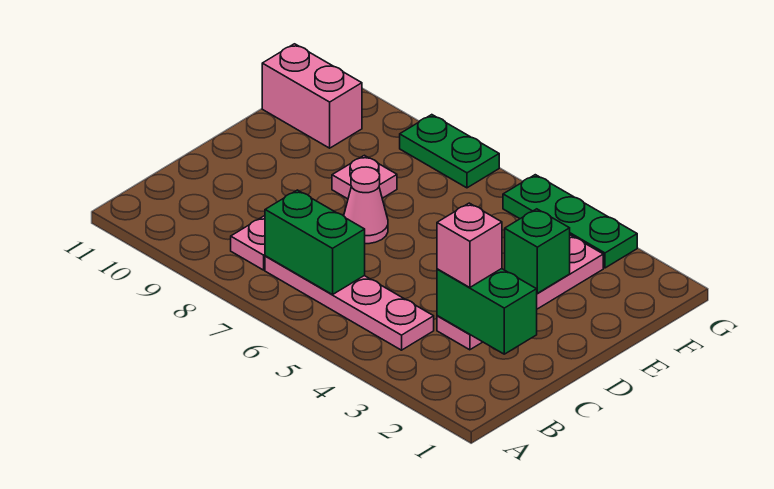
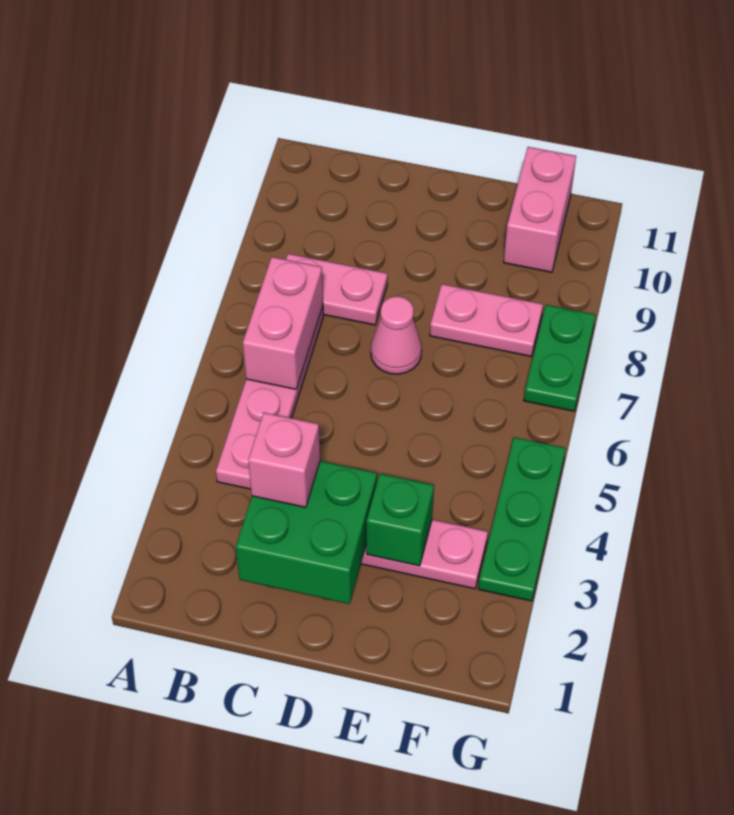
green brick B6:B7 level 2 -> pink brick B6:B7 level 2
green brick C2:C3 level 2 -> green brick C2:D3 level 2
pink plate E8 level 1 -> pink plate E8:F8 level 1

